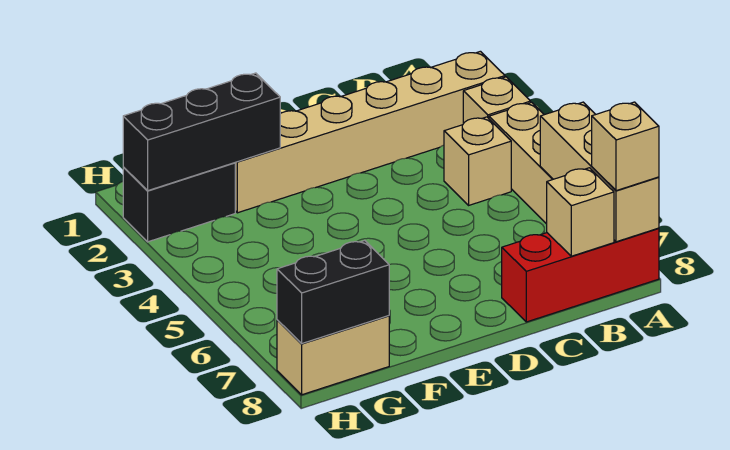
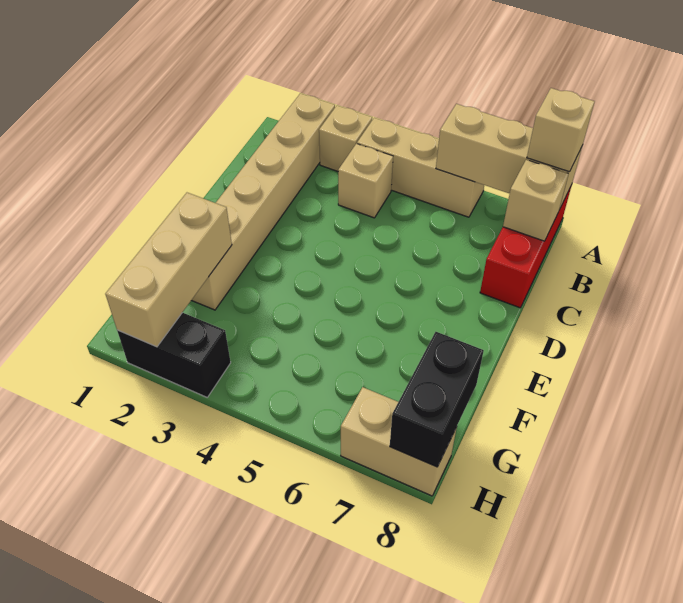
black brick F2:H2 level 2 -> tan brick F2:H2 level 2
black brick G2:H2 level 1 -> black brick H2:H3 level 1
tan brick G8:H8 level 1 -> tan brick H7:H8 level 1

